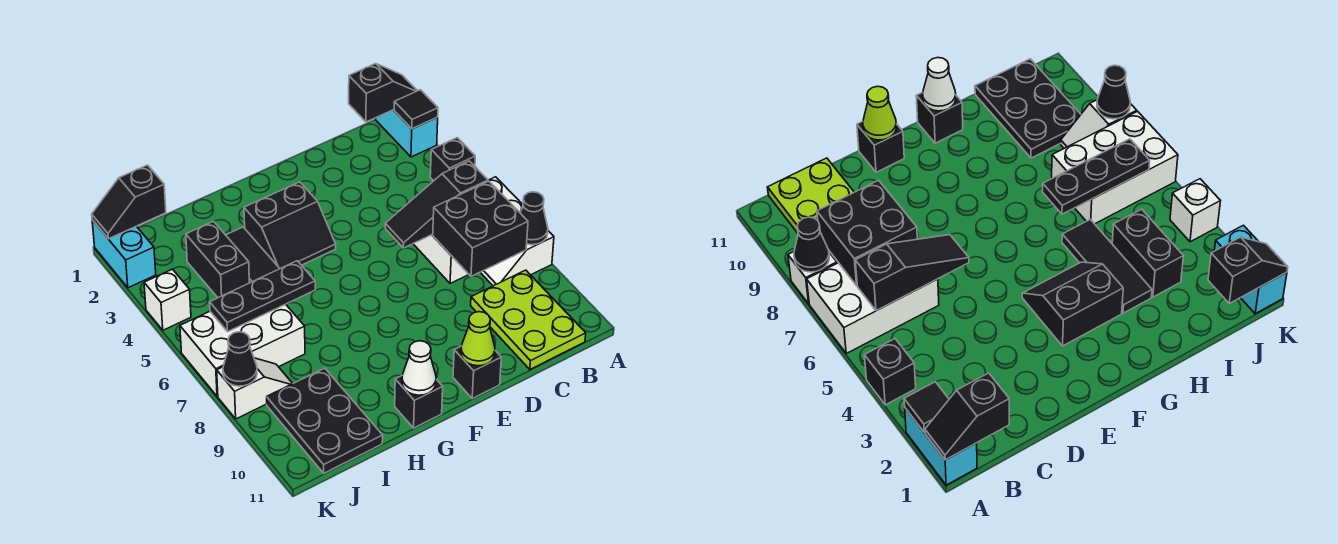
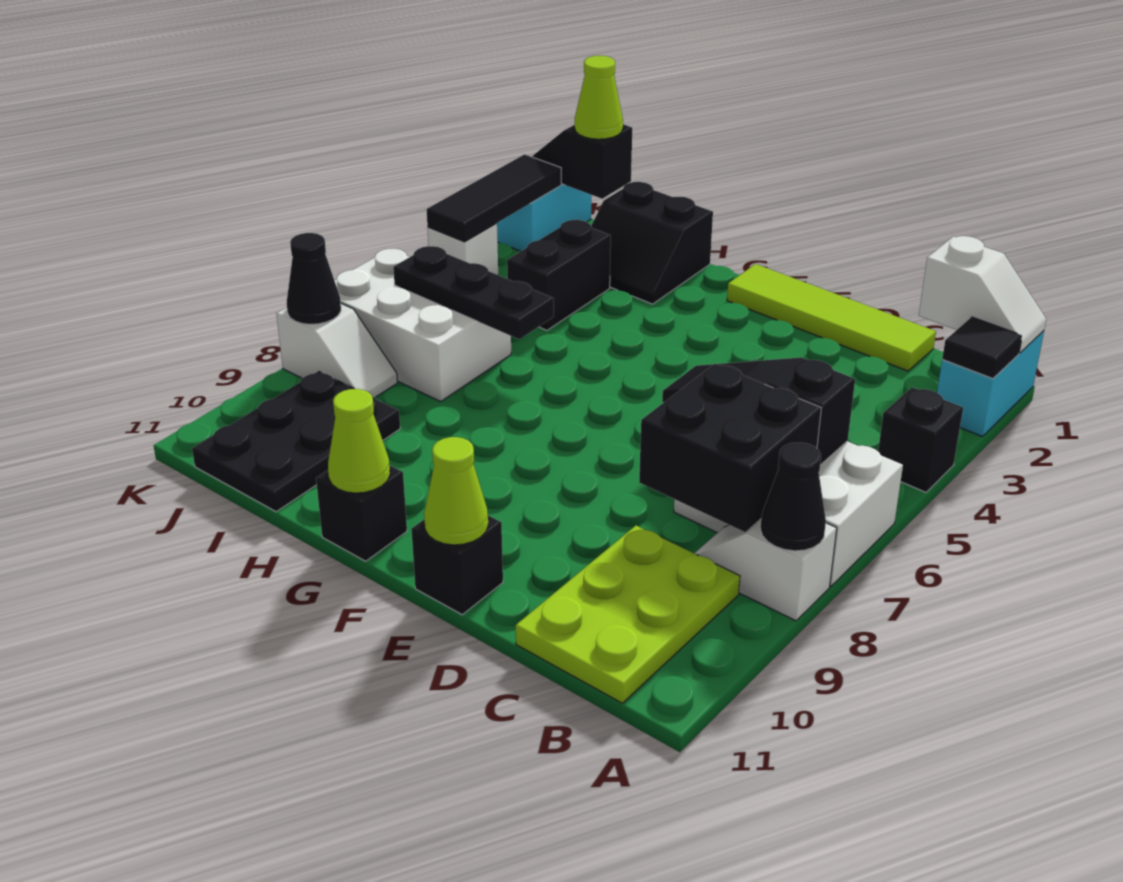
black slope A1:B1 level 2 top B -> white slope A1:B1 level 2 top B
none -> lime tile C1:F1 level 1
black slope F3:G4 level 1 top 3 -> black slope H1:I2 level 1 top 1
white cone G11 level 2 -> lime cone G11 level 2
black tile H3:H5 level 1 -> black tile K2:K4 level 2
none -> lime cone J1 level 3

